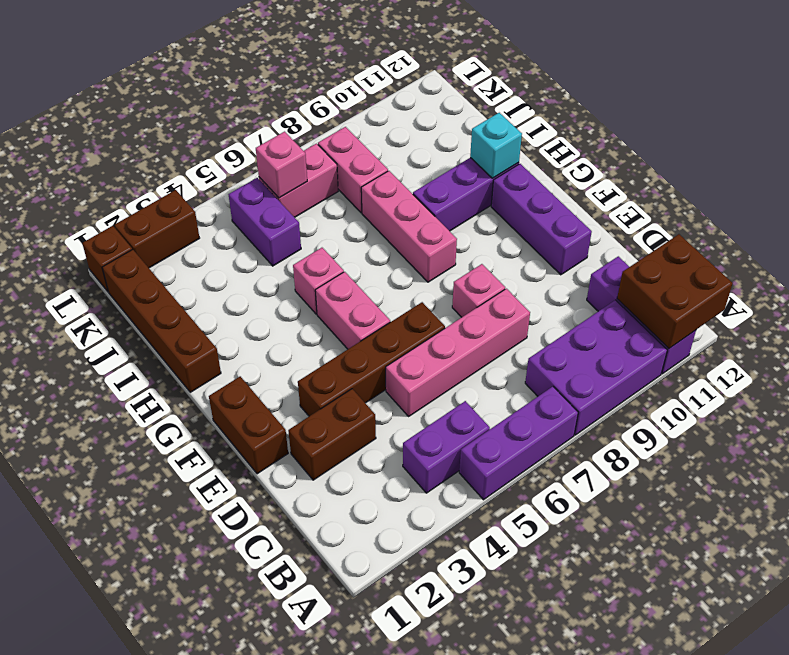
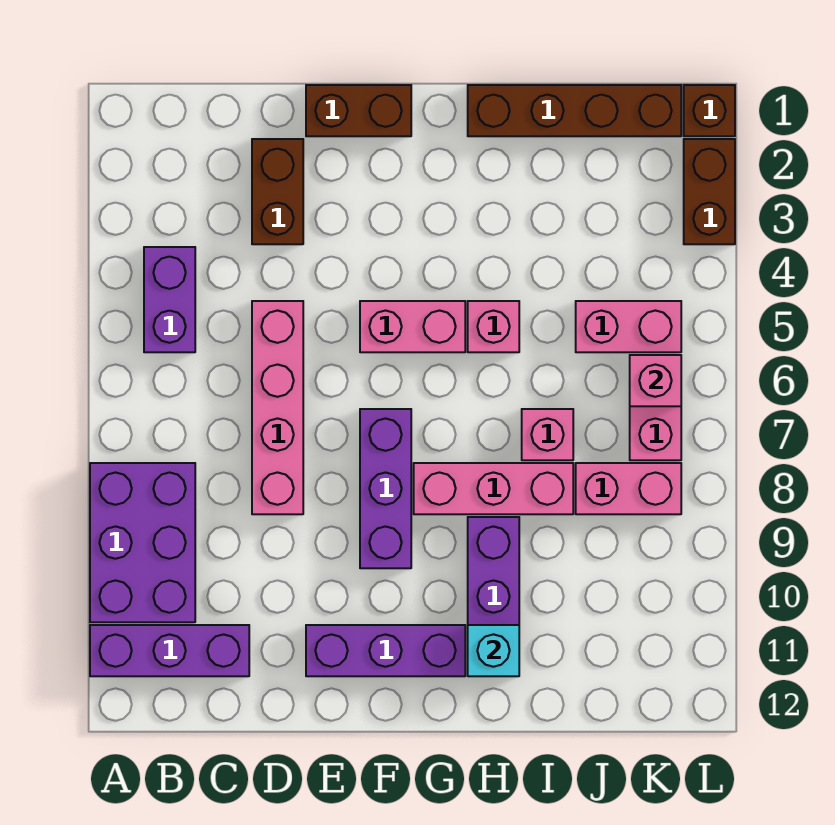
purple brick A5:A7 level 1 -> purple brick F7:F9 level 1
brown brick A11:B12 level 2 -> none
brown brick E3:E6 level 1 -> none
pink brick E8 level 1 -> pink brick I7 level 1
purple brick J5:K5 level 1 -> pink brick J5:K5 level 1

